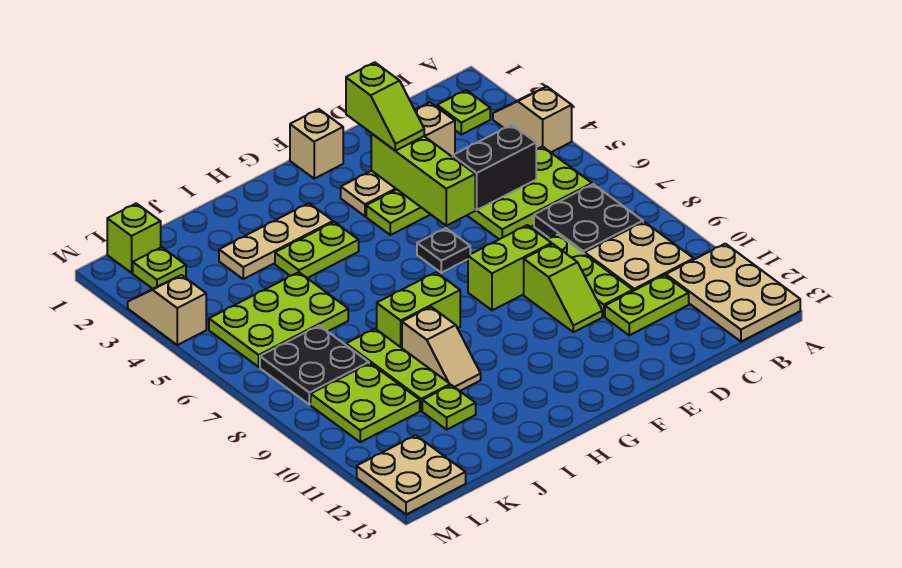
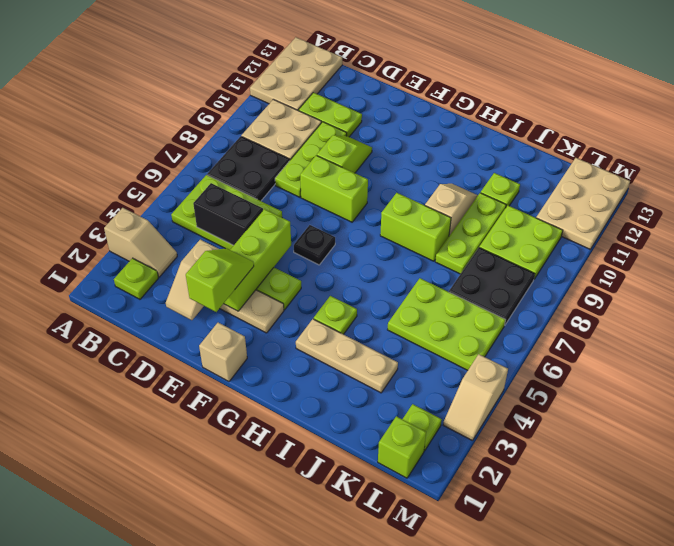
tan slope A3:A4 level 1 top 4 -> tan slope A3:B3 level 1 top A
lime plate H4:I4 level 1 -> lime plate H4 level 1
tan plate L12:M13 level 1 -> tan plate L11:M13 level 1

